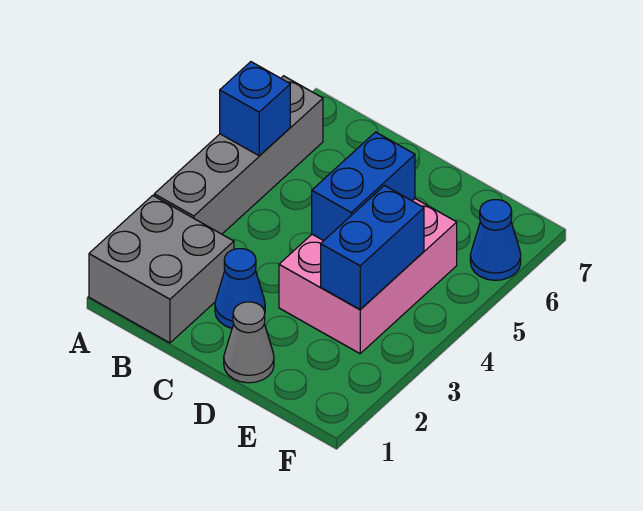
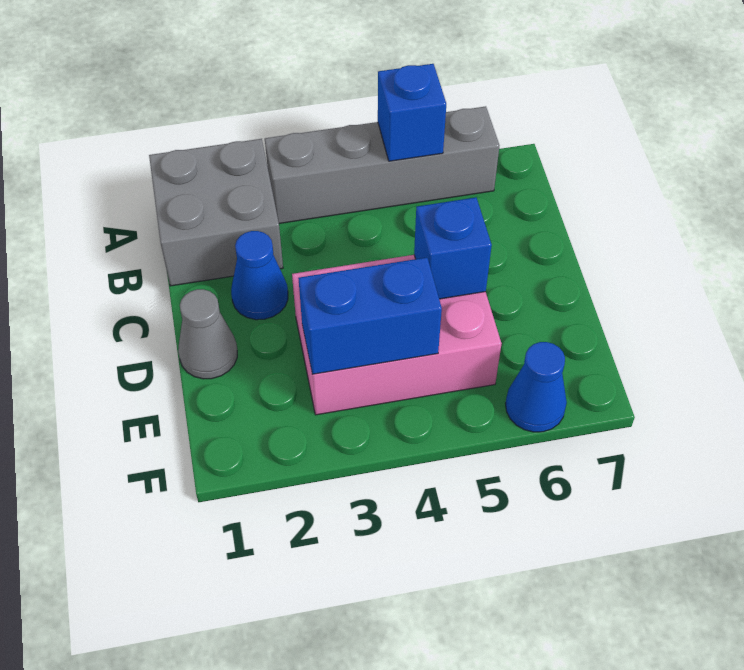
blue brick D4:D5 level 2 -> blue brick D5 level 2

